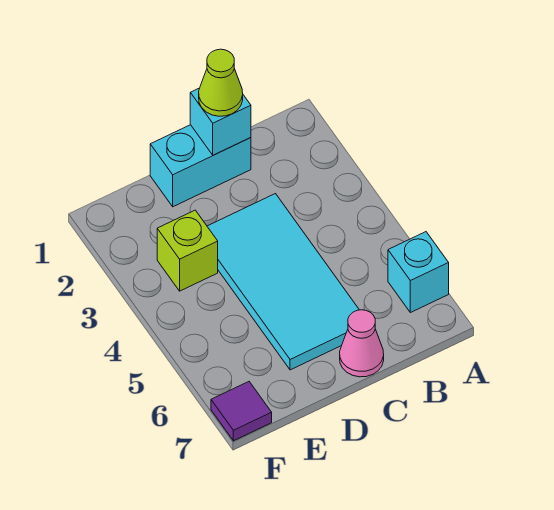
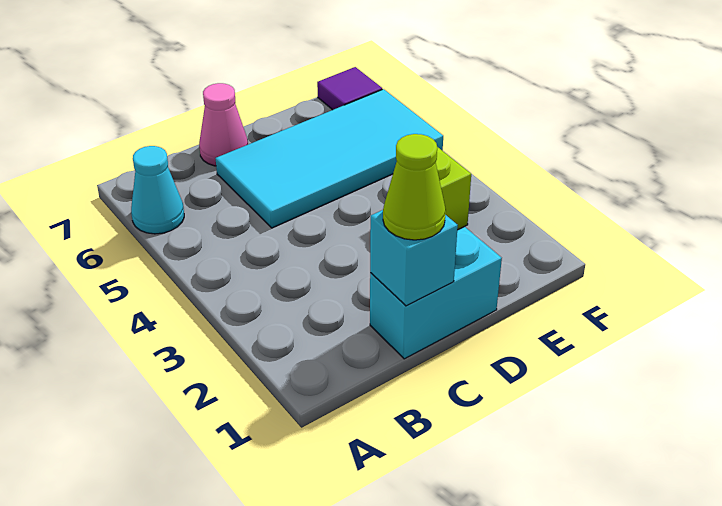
cyan brick A6 level 1 -> cyan cone A6 level 1
cyan tile C3:D6 level 1 -> cyan tile C5:F6 level 1

